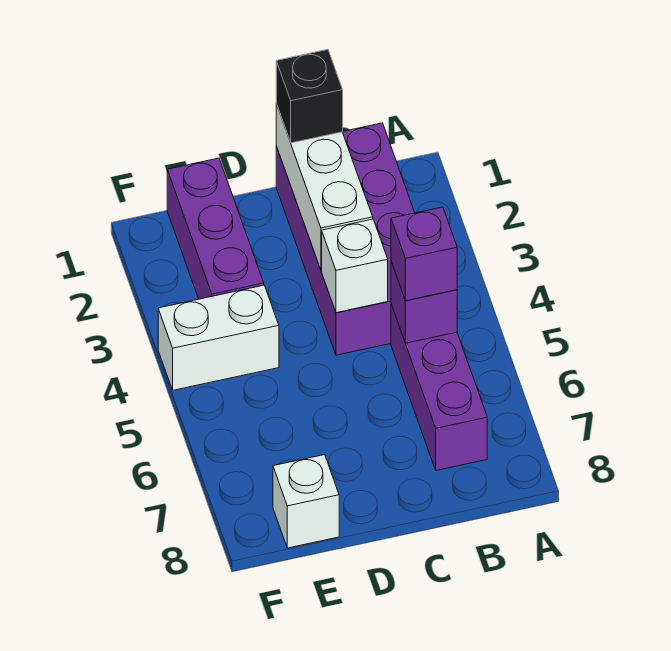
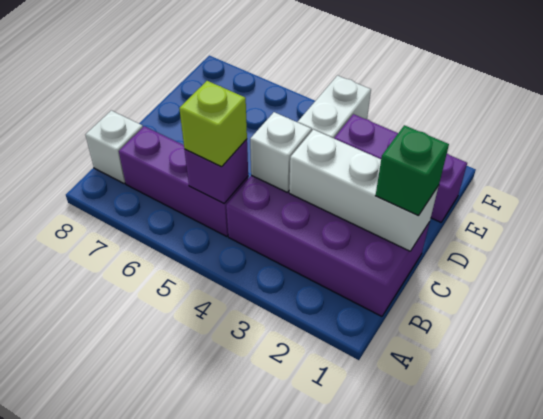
purple brick B5 level 3 -> lime brick B5 level 3
black brick C1 level 3 -> green brick C1 level 3
white brick E8 level 1 -> white brick B8 level 1

